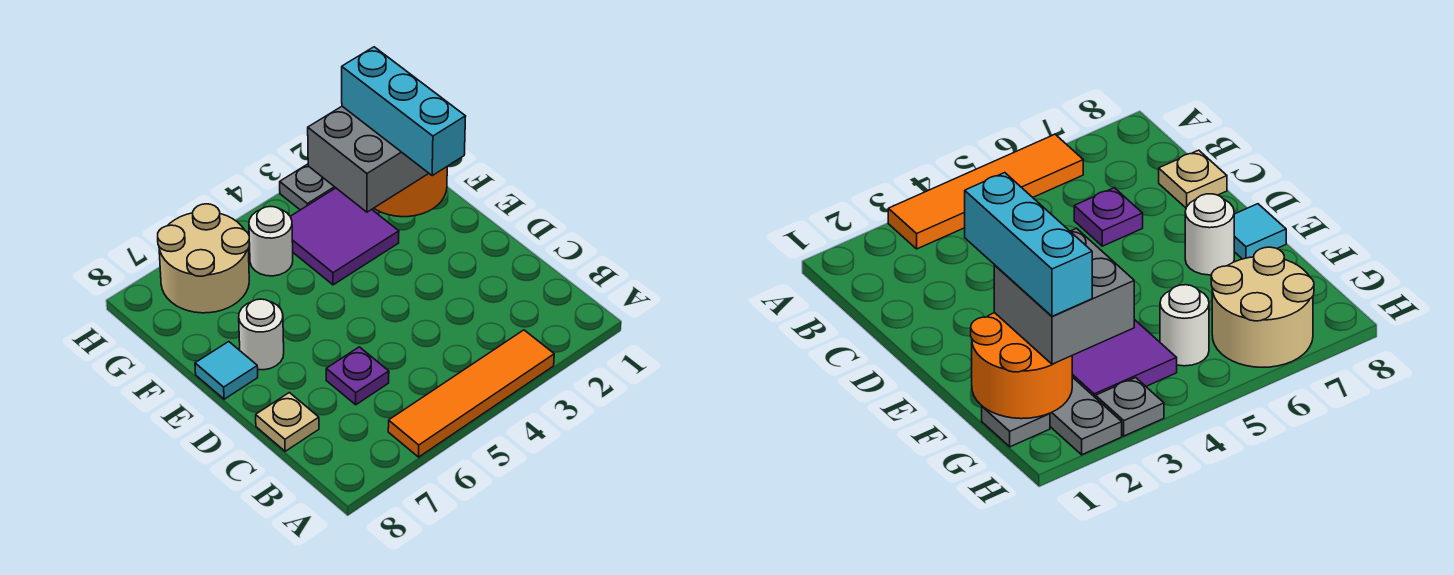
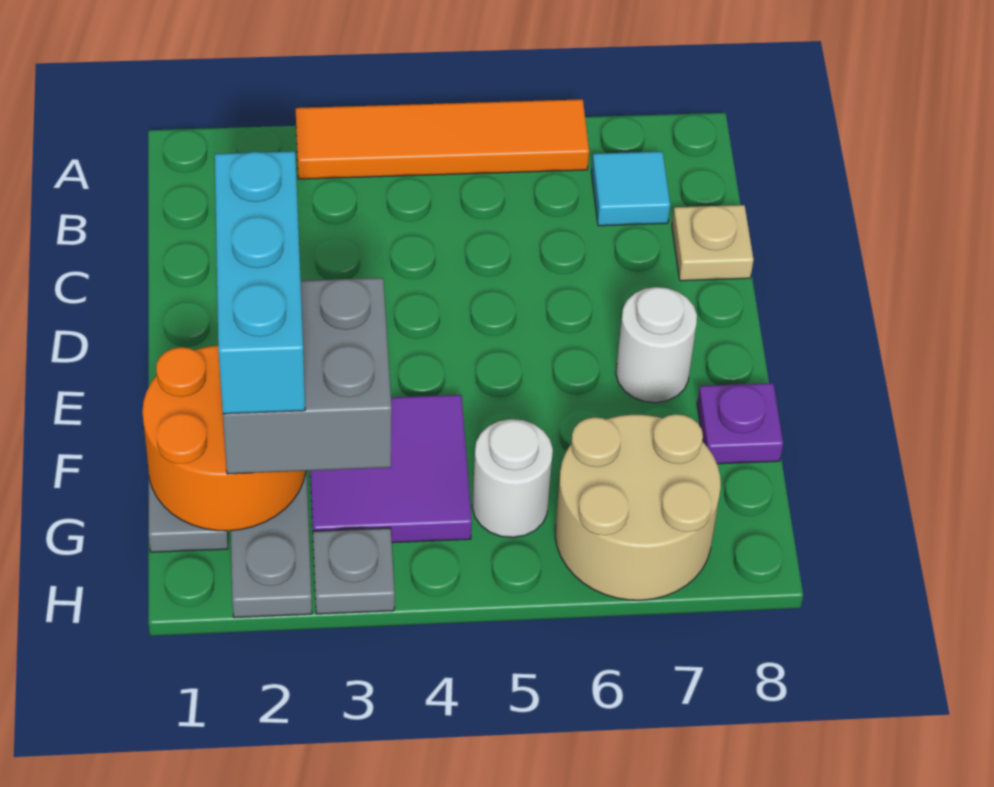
purple plate C6 level 1 -> purple plate F8 level 1
cyan tile E8 level 1 -> cyan tile B7 level 1

